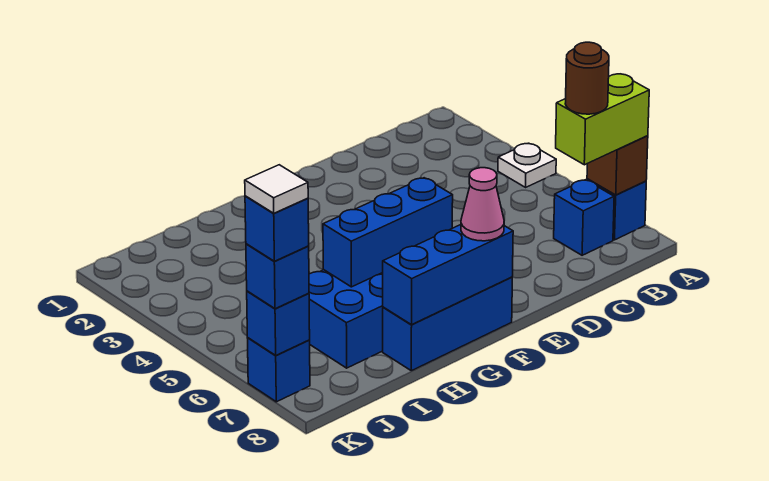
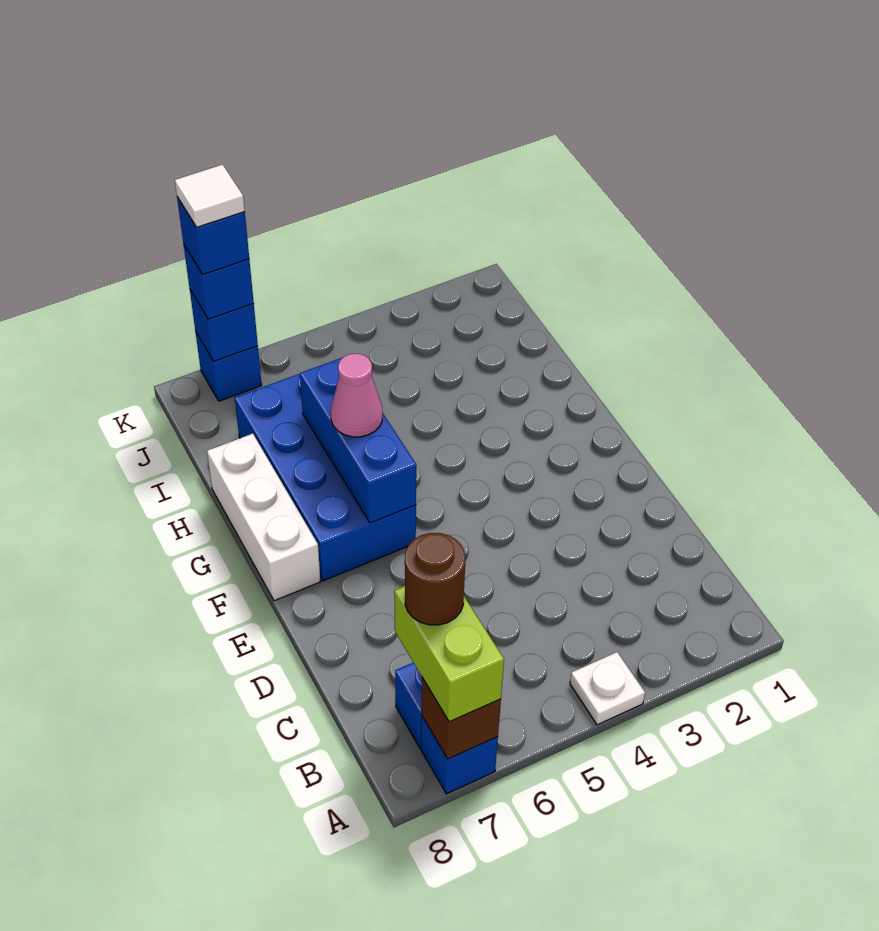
blue brick F8:H8 level 1 -> white brick F8:H8 level 1
blue brick F8:H8 level 2 -> none
pink cone F8 level 3 -> pink cone G6 level 3

